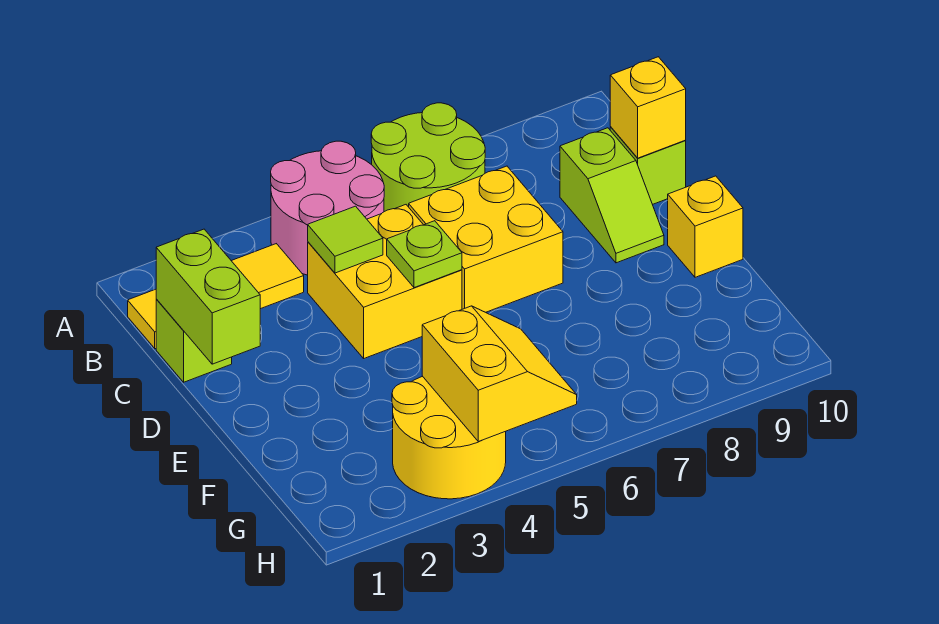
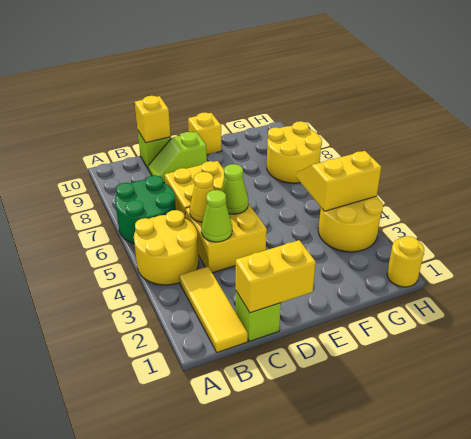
pink round brick A4:B5 level 1 -> yellow round brick A4:B5 level 1
lime round brick A6:B7 level 1 -> green round brick A6:B7 level 1
lime brick C1:D1 level 2 -> yellow brick C1:D1 level 2
lime tile C4 level 2 -> lime cone C4 level 2
none -> yellow cone C5 level 2
lime slope C9:D9 level 1 top C -> lime slope C9:D9 level 1 top D
lime plate D5 level 2 -> lime cone D5 level 2
none -> yellow round brick G7:H8 level 1
none -> yellow round brick H1 level 1

